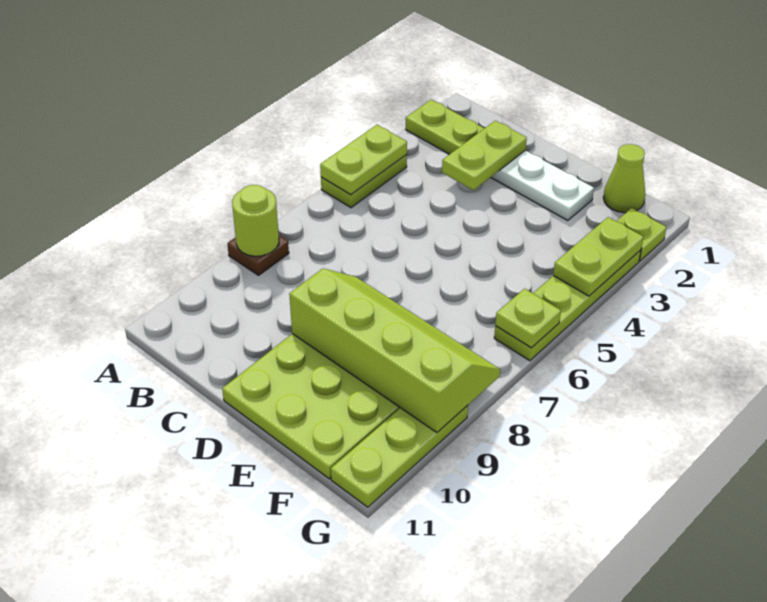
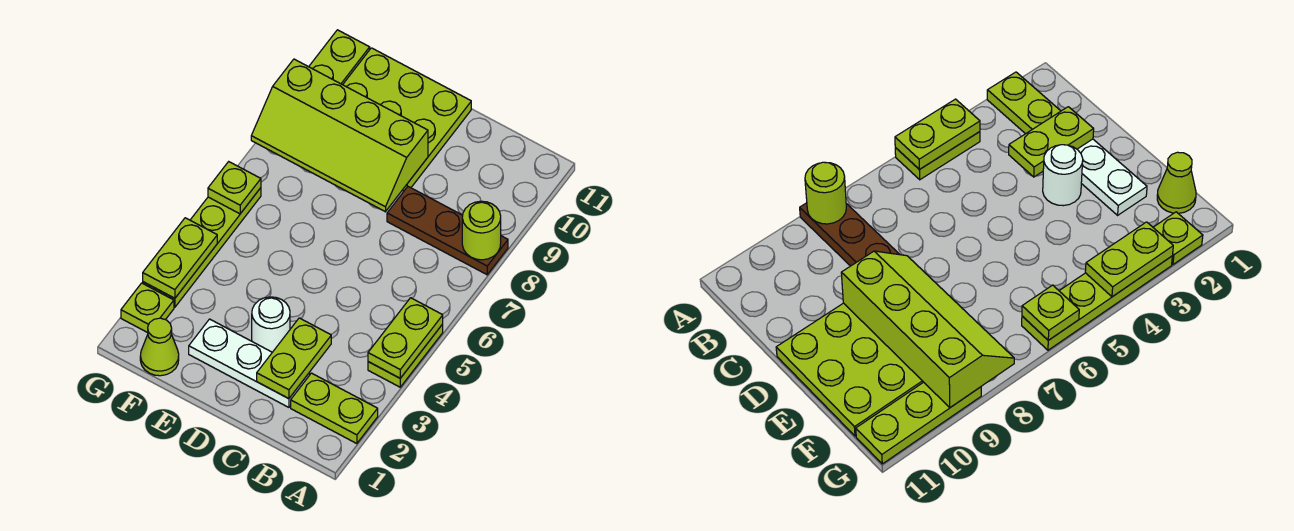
brown plate A8 level 1 -> brown plate A8:C8 level 1
none -> white round brick D3 level 1

